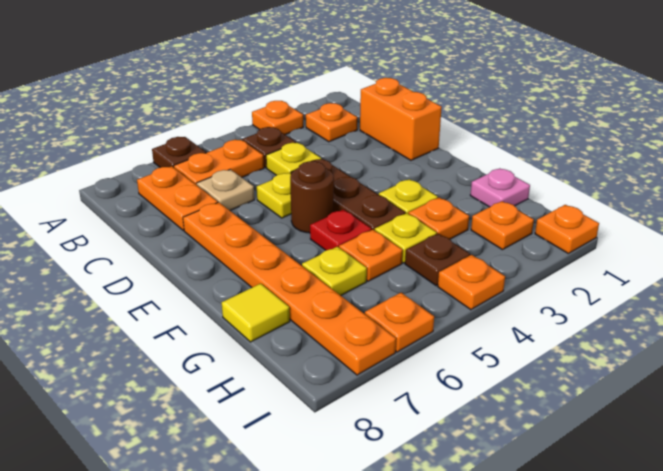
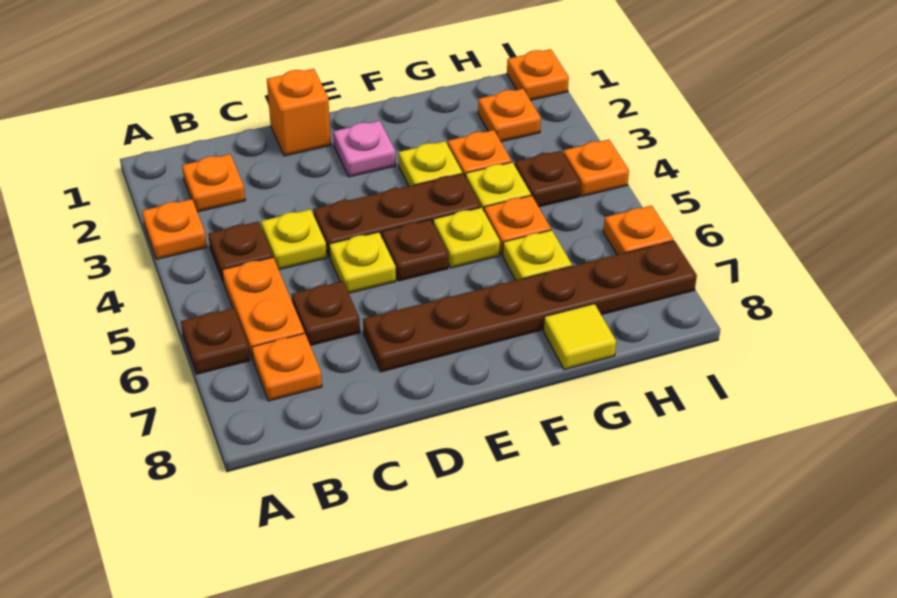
orange plate B7:C7 level 1 -> orange plate B7 level 1
orange brick C1:D1 level 1 -> orange brick D1 level 1
tan plate C6 level 1 -> brown plate C6 level 1
orange plate D7:I7 level 1 -> brown plate D7:I7 level 1
brown round brick E5 level 1 -> brown plate E5 level 1
red plate F5 level 1 -> yellow plate F5 level 1
pink plate G1 level 1 -> pink plate E2 level 1

